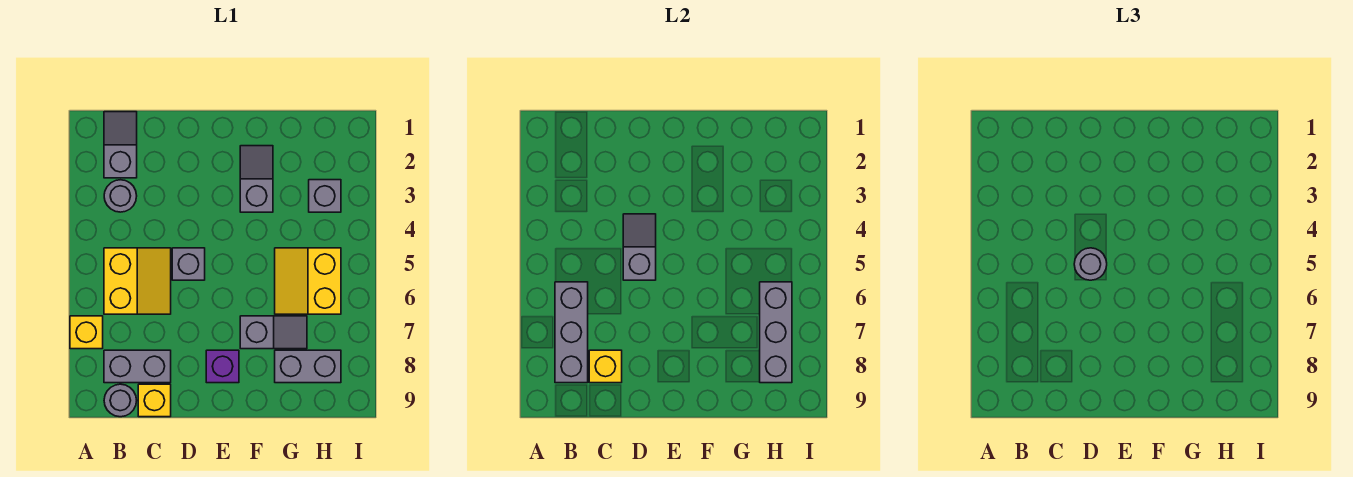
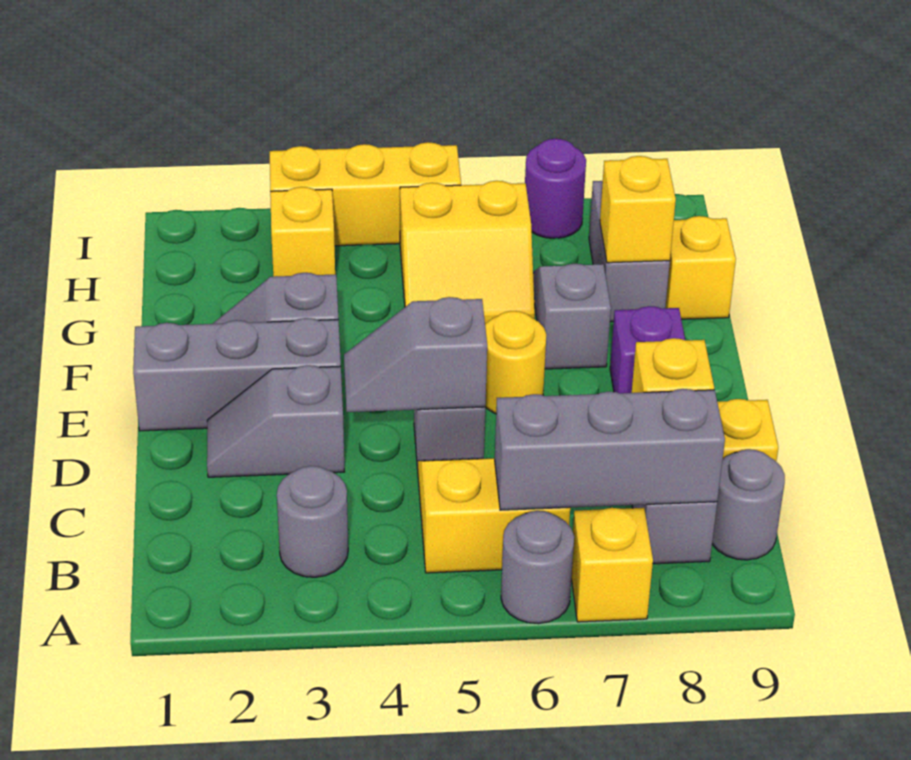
grey slope B1:B2 level 1 top 2 -> grey slope D2:D3 level 1 top 3
grey round brick D5 level 3 -> grey round brick A6 level 1
none -> yellow round brick E6 level 1
none -> yellow brick G8 level 2
none -> yellow brick G9 level 1
grey brick H3 level 1 -> yellow brick H3 level 1
grey brick H6:H8 level 2 -> grey brick E1:E3 level 1
none -> yellow brick I3:I5 level 1
none -> purple round brick I7 level 1

